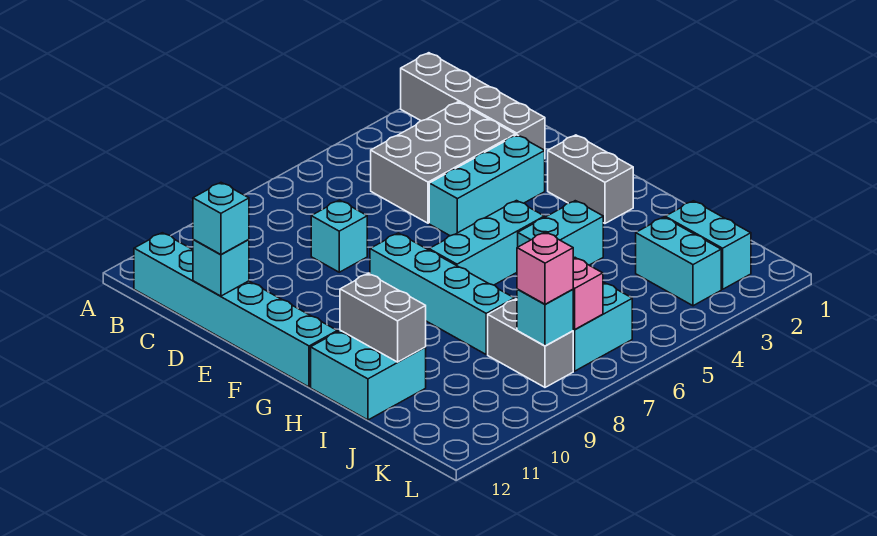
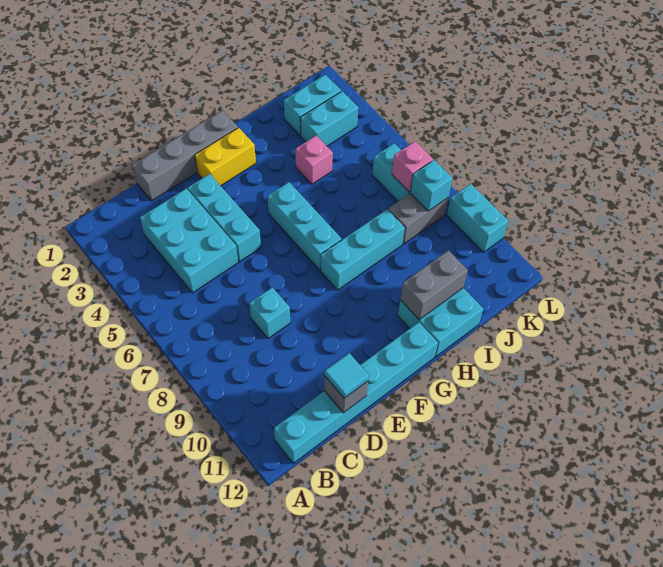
grey brick A2:D2 level 1 -> grey brick D1:G1 level 1
grey brick C3:D5 level 1 -> cyan brick C3:D5 level 1
cyan brick D12 level 2 -> grey brick D12 level 2
cyan brick D12 level 3 -> cyan tile D12 level 3
grey brick F2:G2 level 1 -> yellow brick F2:G2 level 1
cyan brick F8:I8 level 1 -> cyan brick G8:I8 level 1
cyan brick H4:H5 level 1 -> cyan brick L9:L10 level 1
pink brick K8 level 3 -> pink brick I4 level 1

